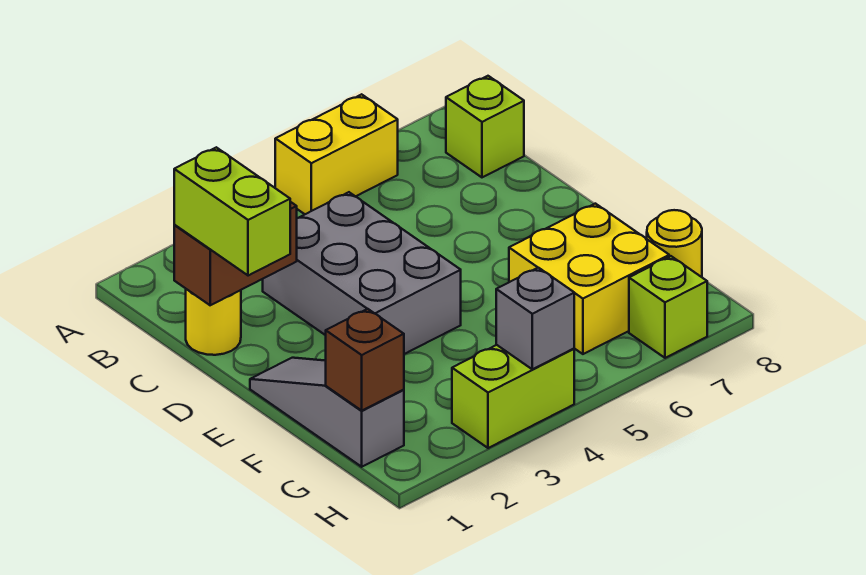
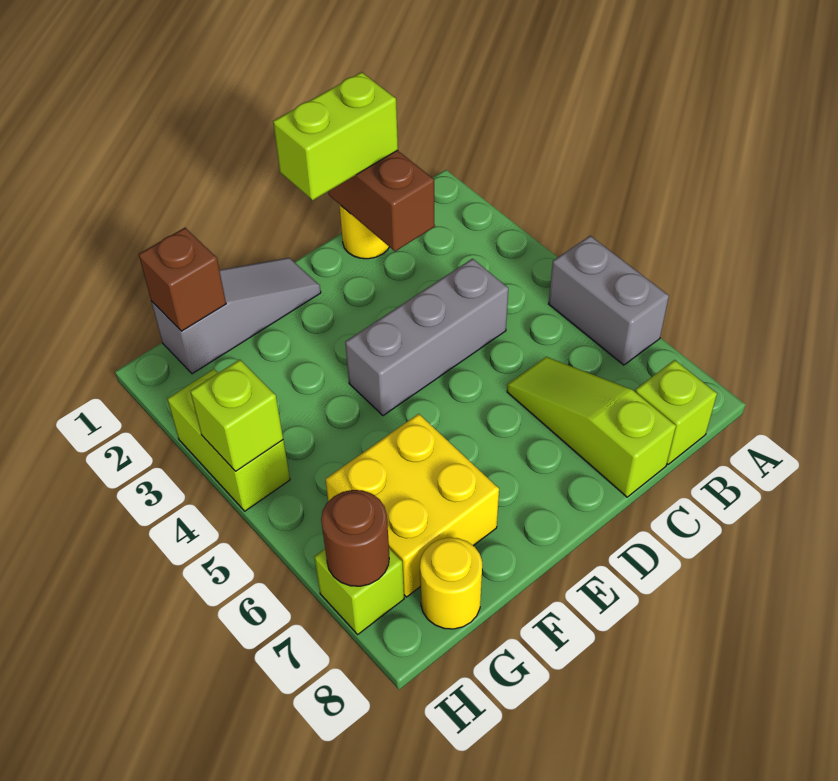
yellow brick A5:A6 level 1 -> grey brick A5:A6 level 1
grey brick C3:E4 level 1 -> grey brick C4:E4 level 1
none -> lime slope C6:C8 level 1 top 8
grey brick H4 level 2 -> lime brick H4 level 2
none -> brown round brick H7 level 2

